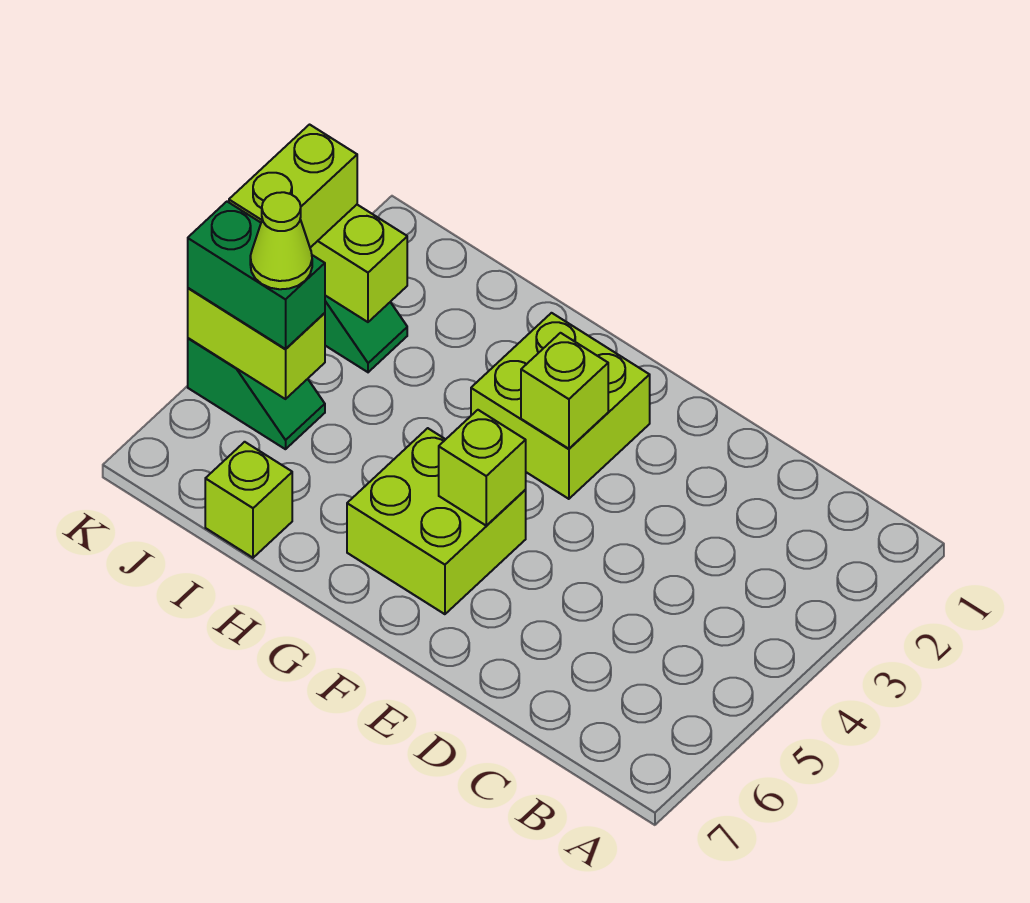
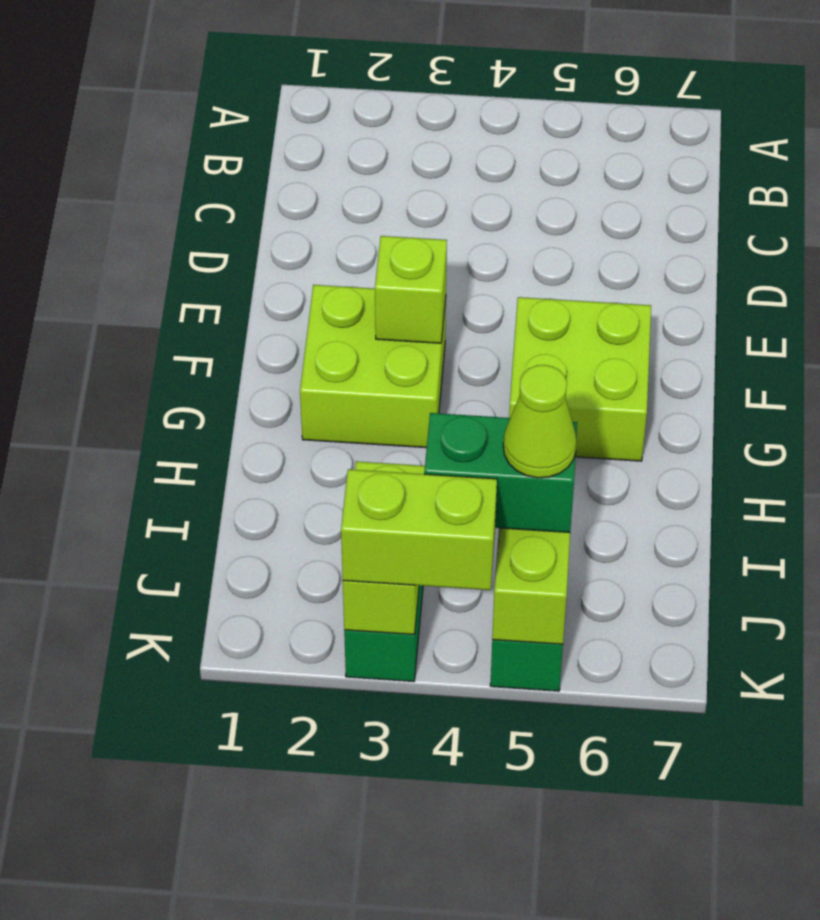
lime brick F5 level 2 -> none
lime brick I7 level 1 -> none
green brick J5:K5 level 3 -> green brick J4:J5 level 3

